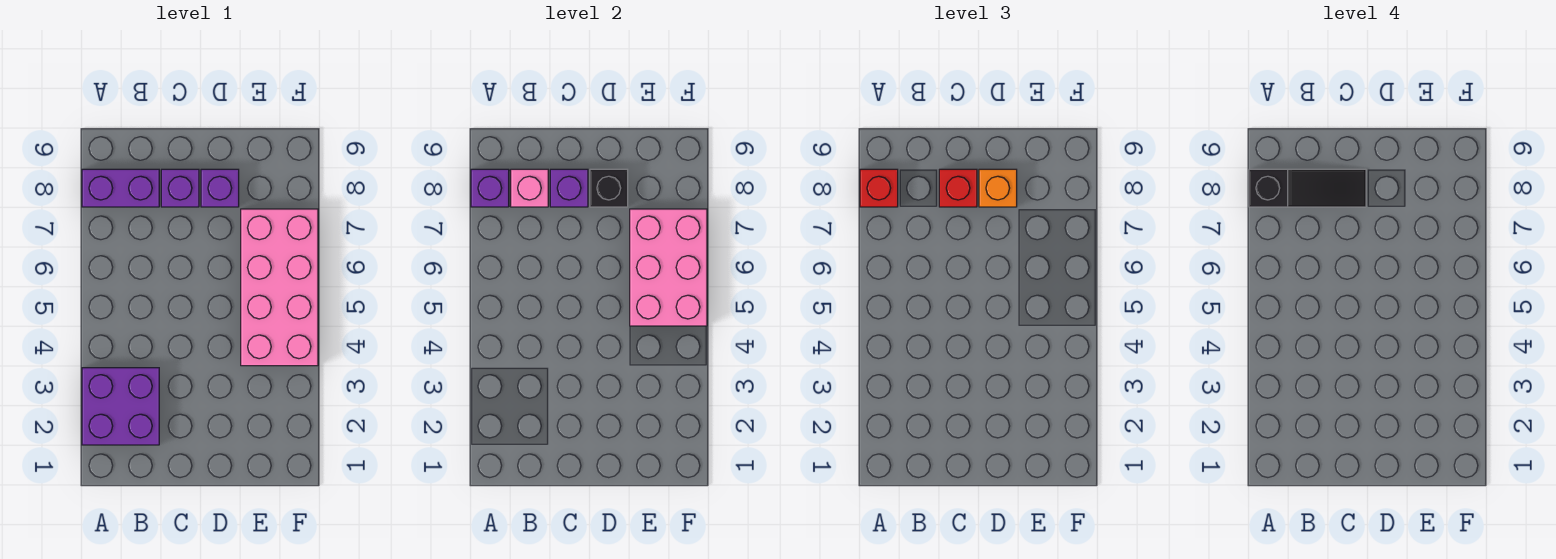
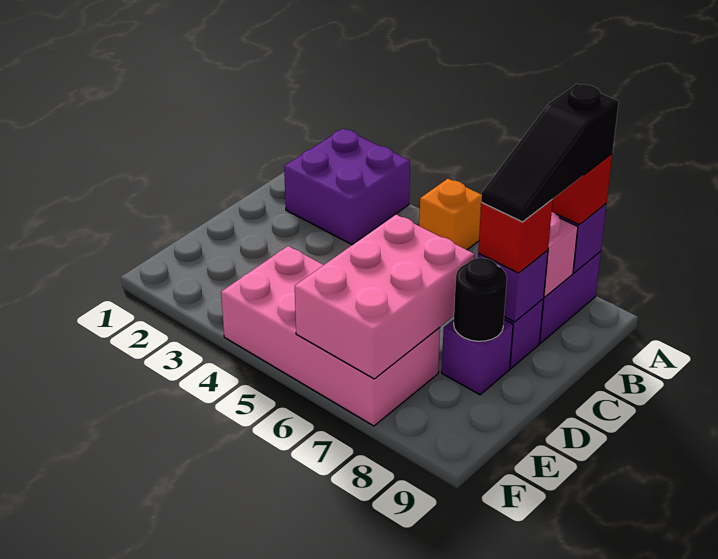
black brick D8 level 2 -> black round brick D8 level 2
orange brick D8 level 3 -> orange brick A5 level 1
pink brick E5:F7 level 2 -> pink brick D6:F7 level 2

